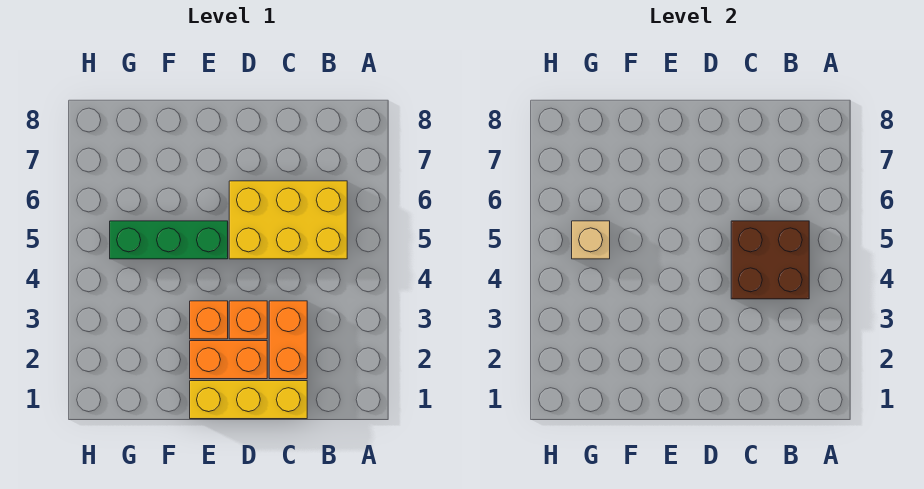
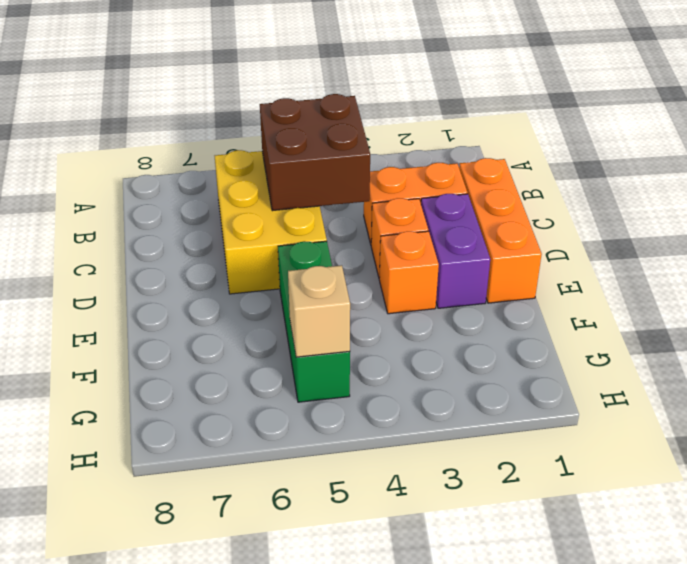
yellow brick C1:E1 level 1 -> orange brick C1:E1 level 1
orange brick D2:E2 level 1 -> purple brick D2:E2 level 1

